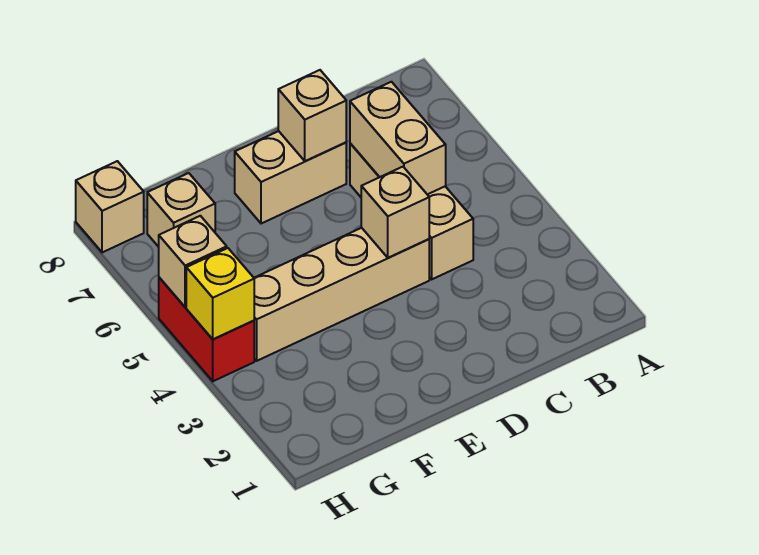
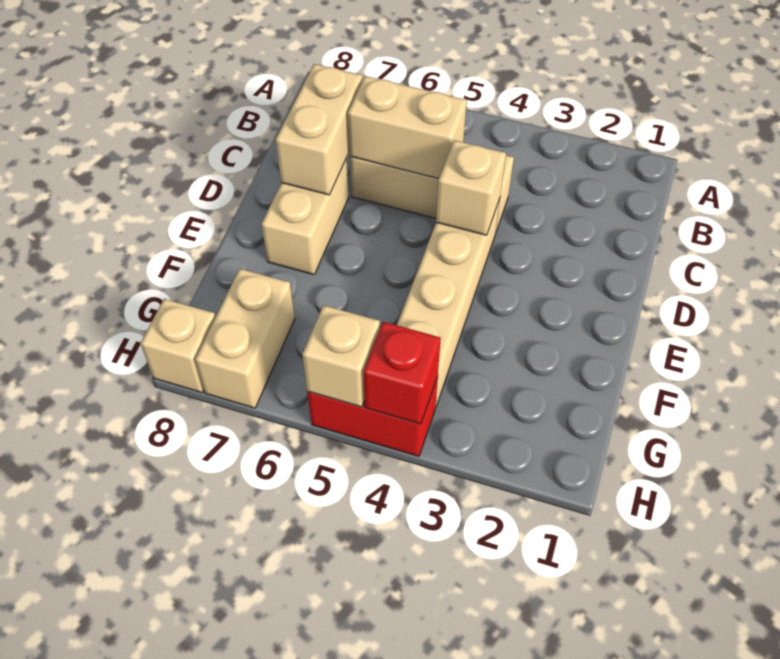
tan brick D7 level 2 -> tan brick C7:D7 level 2
tan brick G7 level 1 -> tan brick G7:H7 level 1
yellow brick H4 level 2 -> red brick H4 level 2

